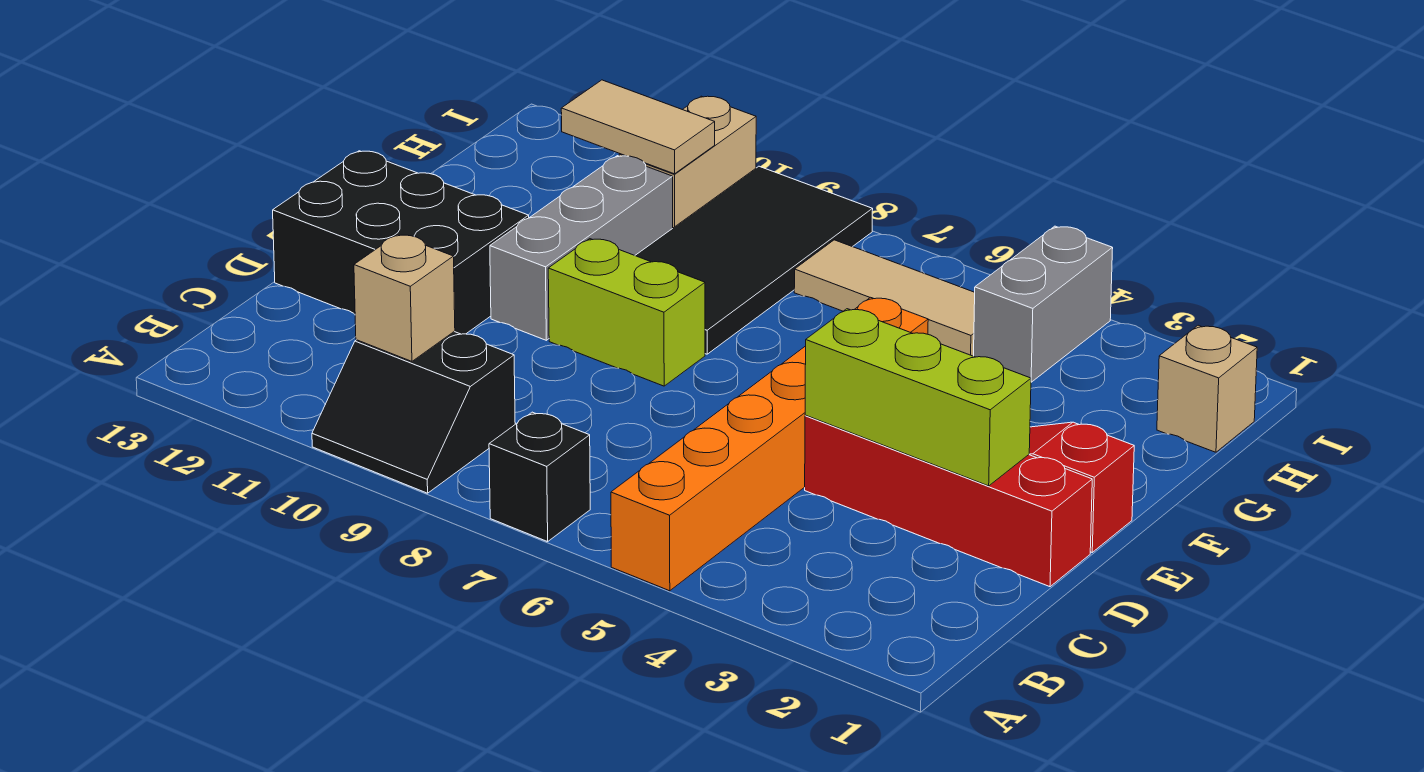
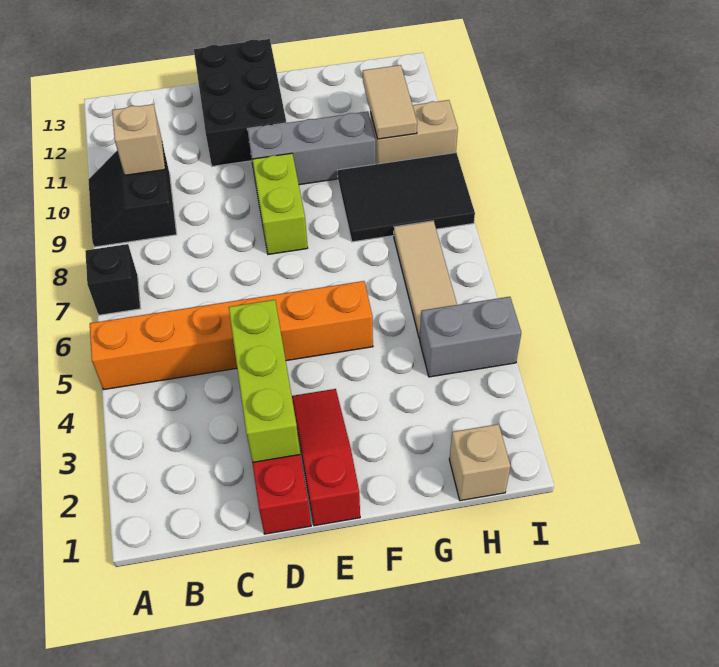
black tile F8:I9 level 1 -> black tile G8:I9 level 1

